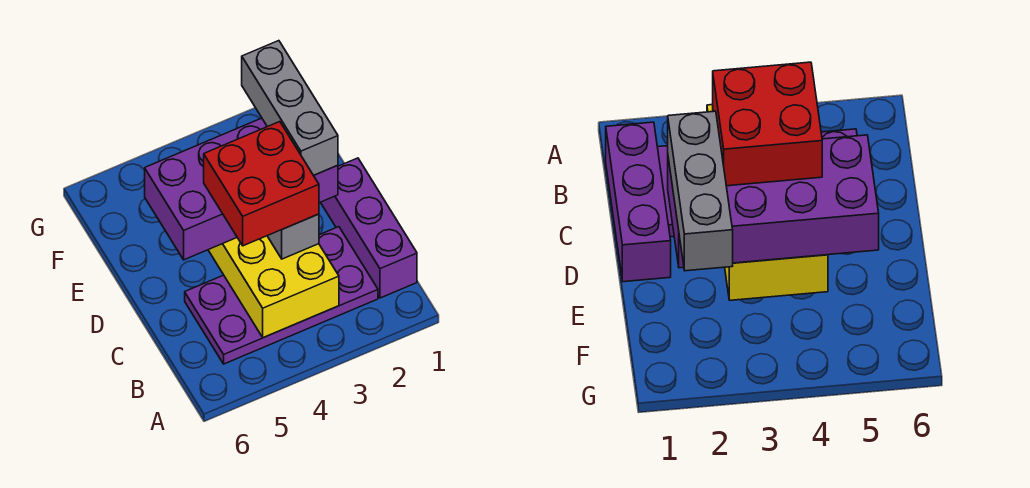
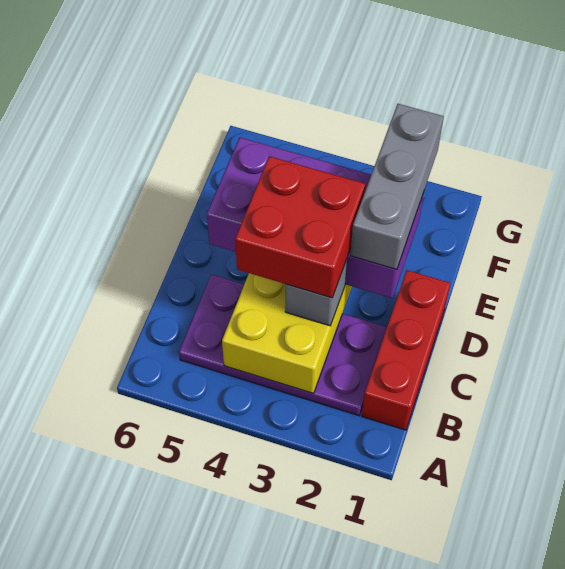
purple brick B1:D1 level 1 -> red brick B1:D1 level 1

